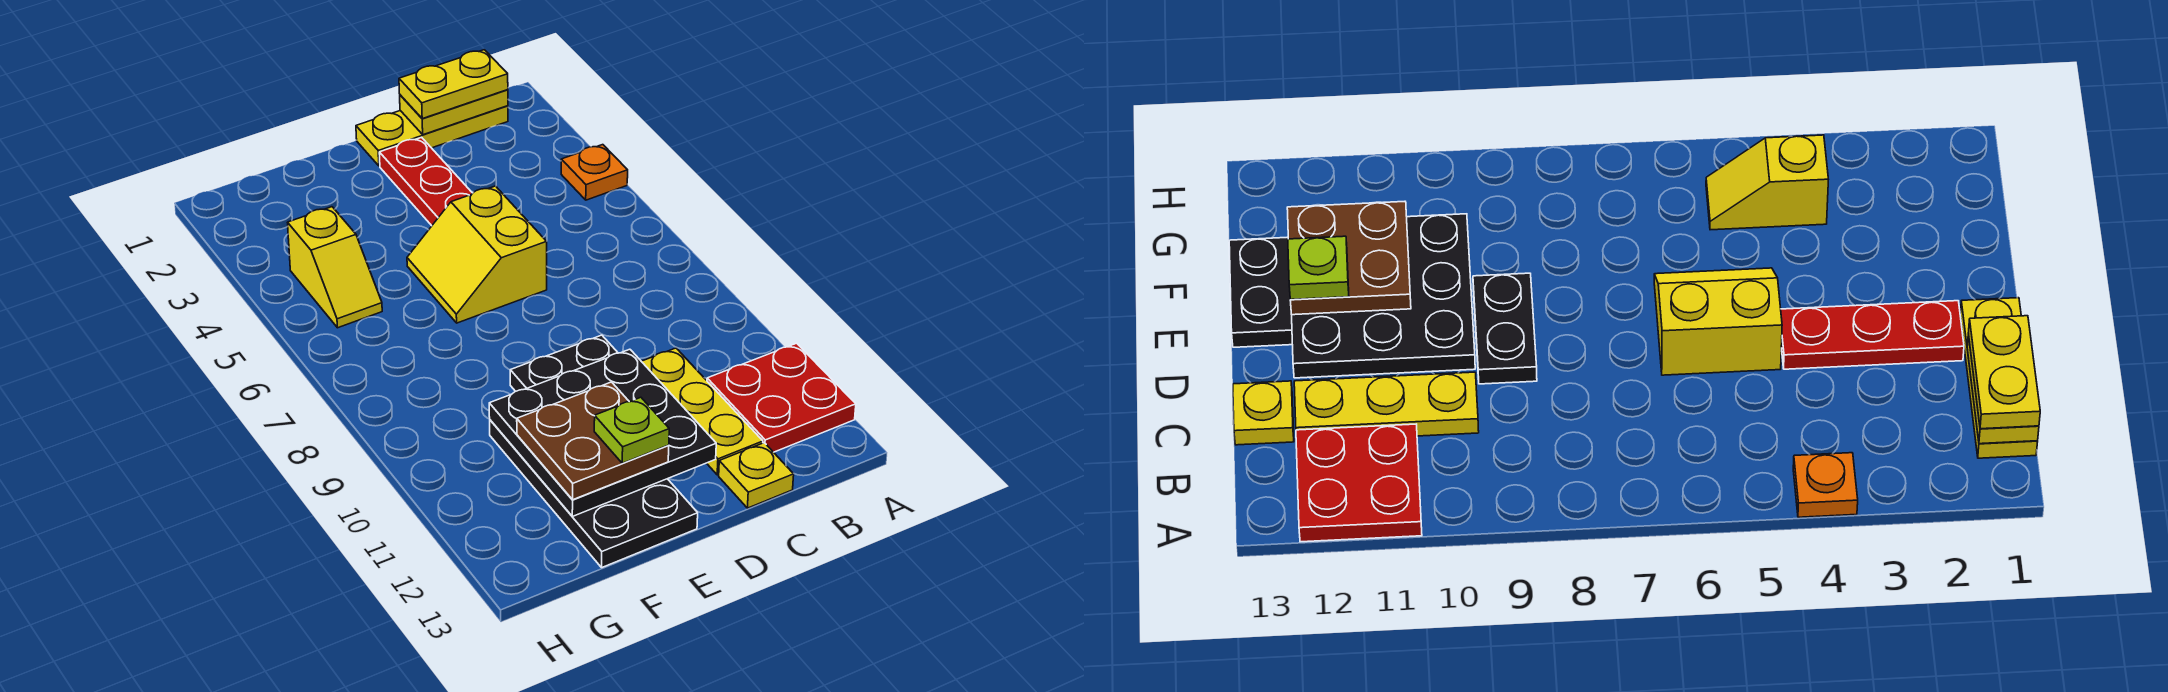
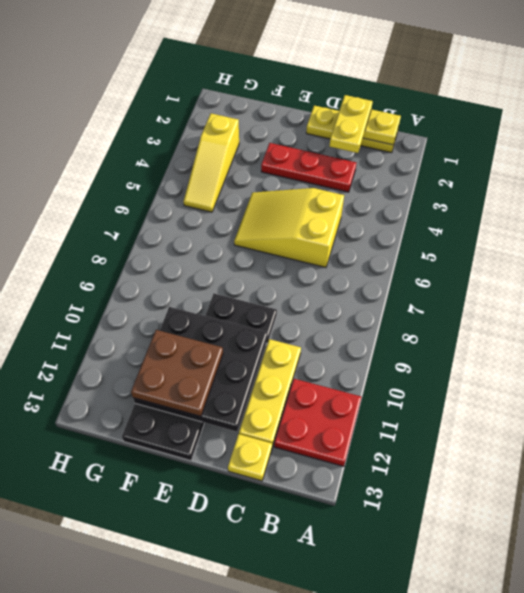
orange plate A4 level 1 -> none
yellow plate B1:C1 level 3 -> yellow plate C1:C2 level 3
red plate D2:D4 level 1 -> red plate C3:E3 level 1
yellow slope D5:E6 level 1 top D -> yellow slope C5:E6 level 1 top C
lime plate E12 level 4 -> none
yellow slope G4:G5 level 1 top 4 -> yellow slope G3:G5 level 1 top 3

